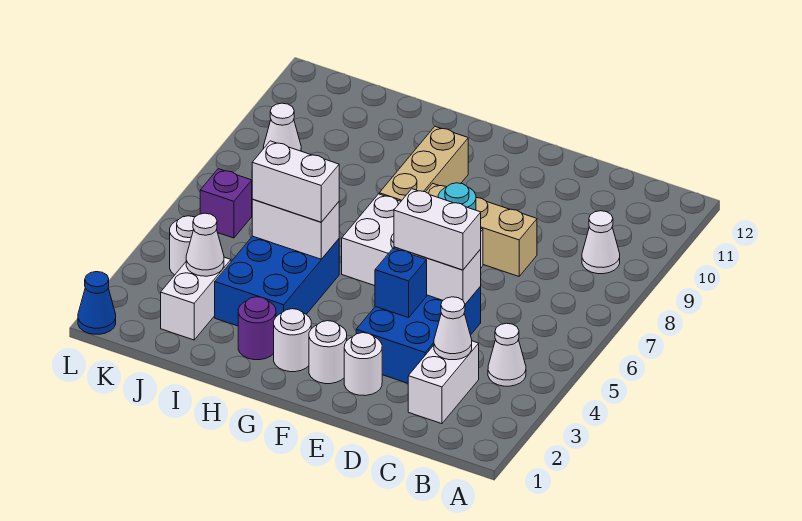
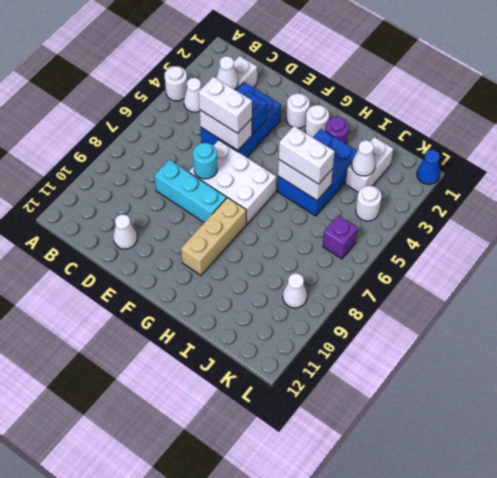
white cone B9 level 1 -> white cone D11 level 1
tan brick D8:F8 level 1 -> cyan brick D8:F8 level 1
white round brick E2 level 1 -> white round brick A4 level 1

